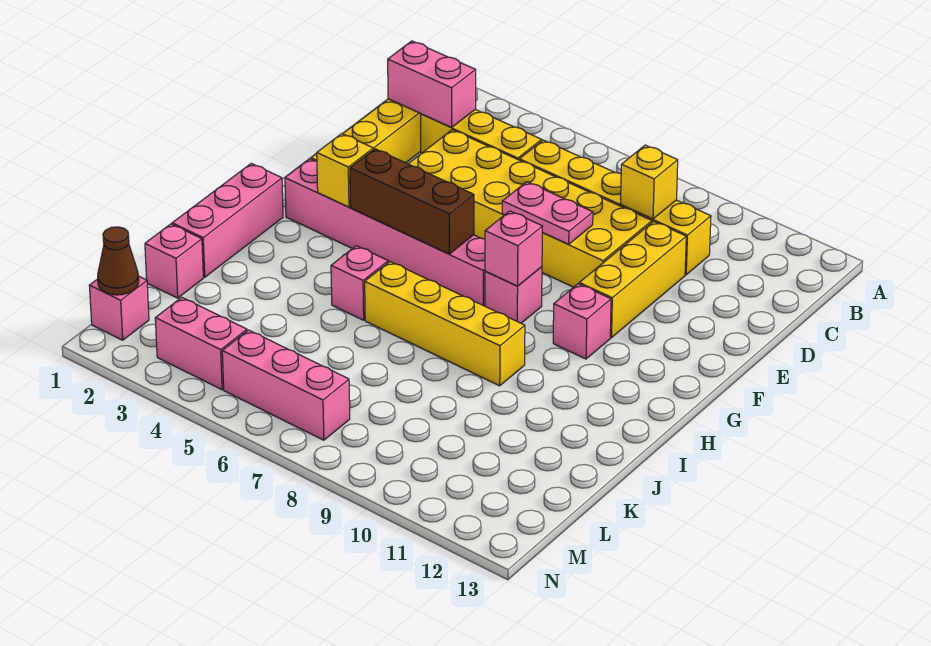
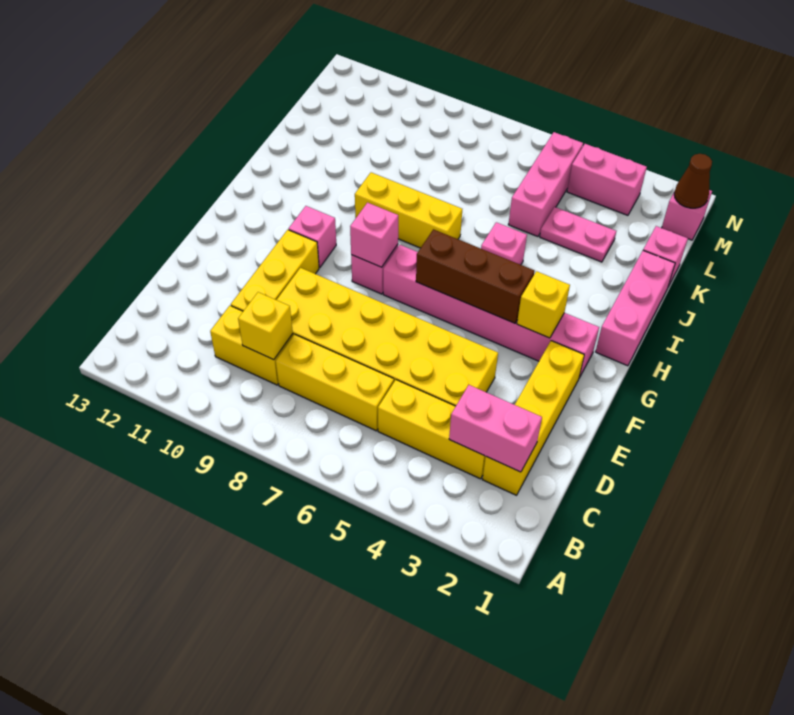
pink plate E7:E8 level 2 -> pink plate K3:K4 level 1
yellow brick I6:I9 level 1 -> yellow brick I7:I9 level 1
pink brick M5:M7 level 1 -> pink brick K5:M5 level 1

